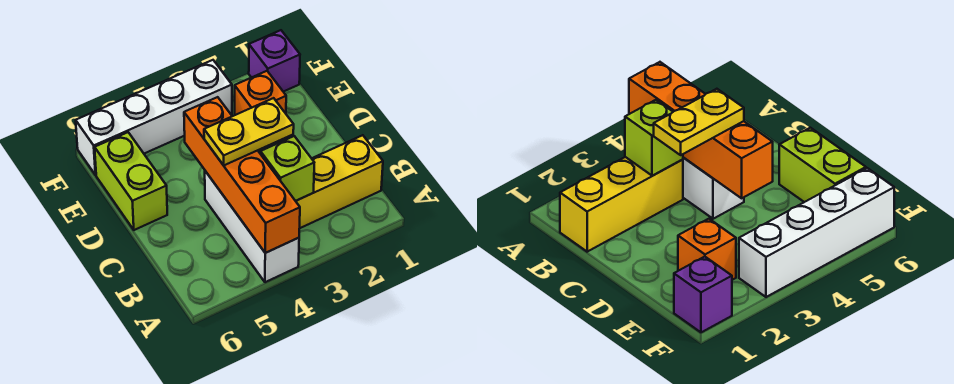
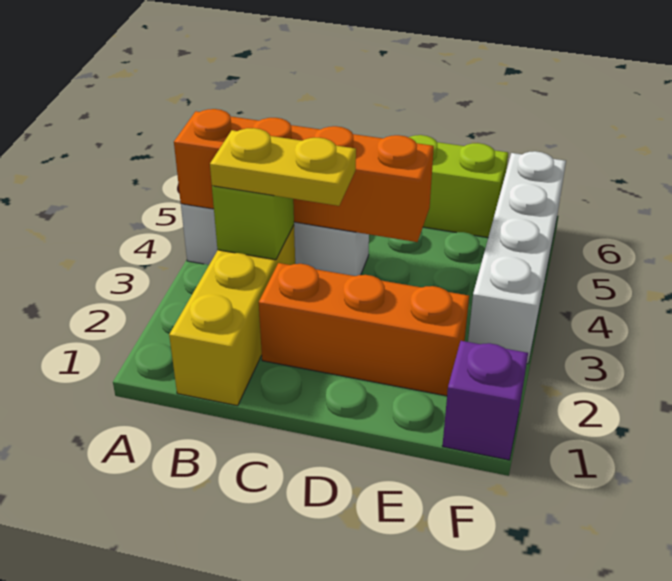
yellow plate C3:C4 level 3 -> yellow plate B3:C3 level 3
orange brick E2 level 1 -> orange brick C2:E2 level 1

